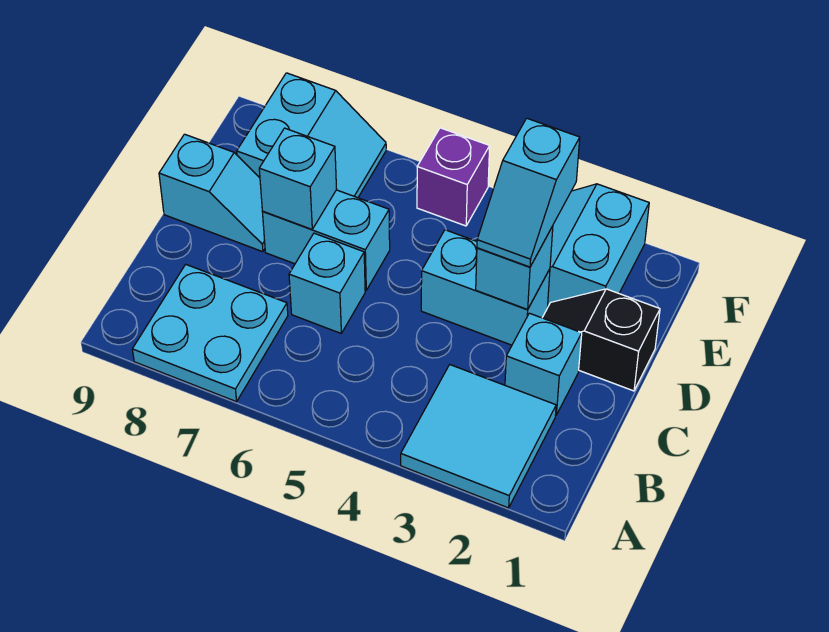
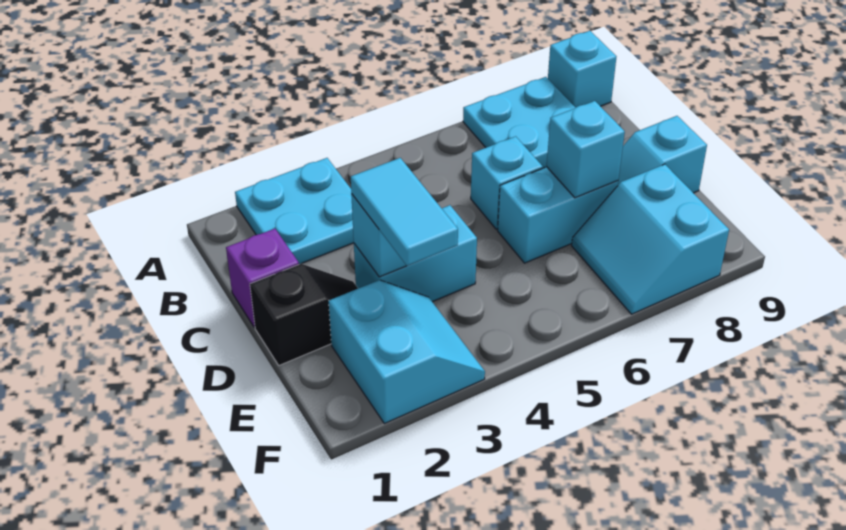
cyan tile A2:B3 level 1 -> cyan plate A2:B3 level 1
cyan brick C2 level 1 -> cyan brick A9 level 1
cyan slope D3:E3 level 3 top E -> cyan tile D3:E3 level 3
purple brick F5 level 1 -> purple brick C1 level 1

